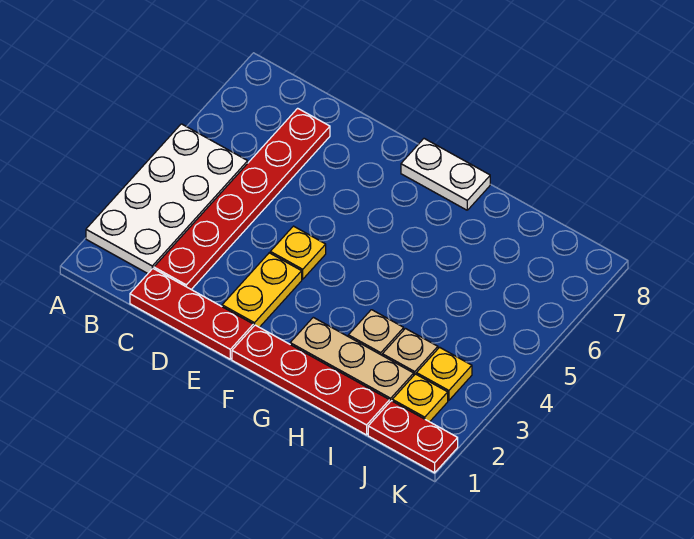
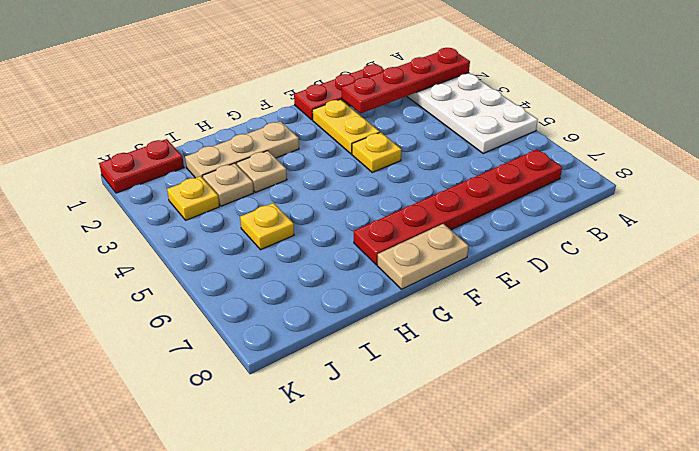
red plate C2:C7 level 1 -> red plate B7:G7 level 1
red plate F1:I1 level 1 -> red plate A2:D2 level 2
white plate F8:G8 level 1 -> tan plate F8:G8 level 1
yellow plate J2 level 1 -> yellow plate I5 level 1

